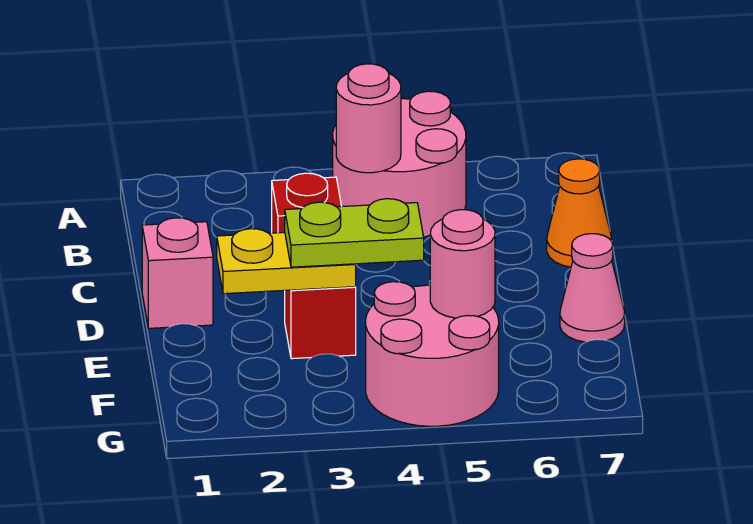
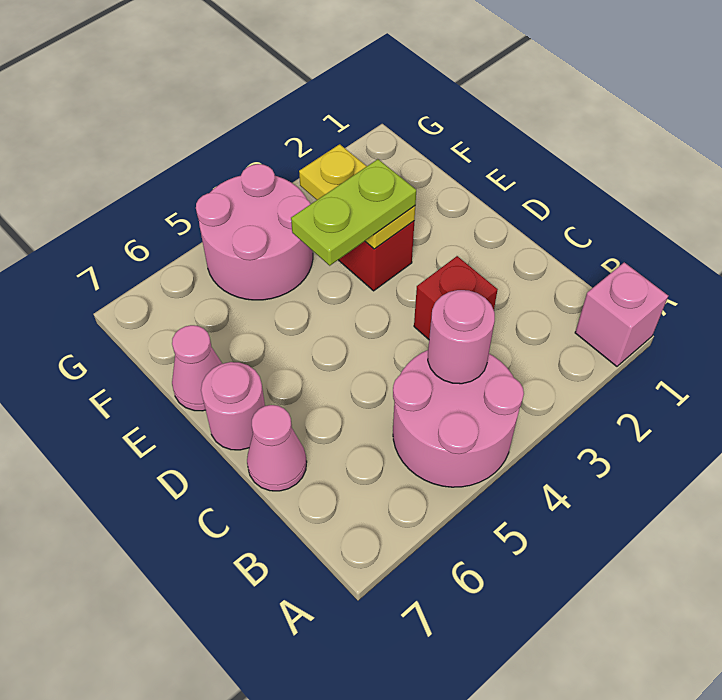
orange cone C7 level 1 -> pink cone C7 level 1
pink brick D1 level 1 -> pink brick A1 level 1
yellow plate E2:E3 level 2 -> yellow plate E3:F3 level 2
pink round brick F5 level 2 -> pink round brick D7 level 1

